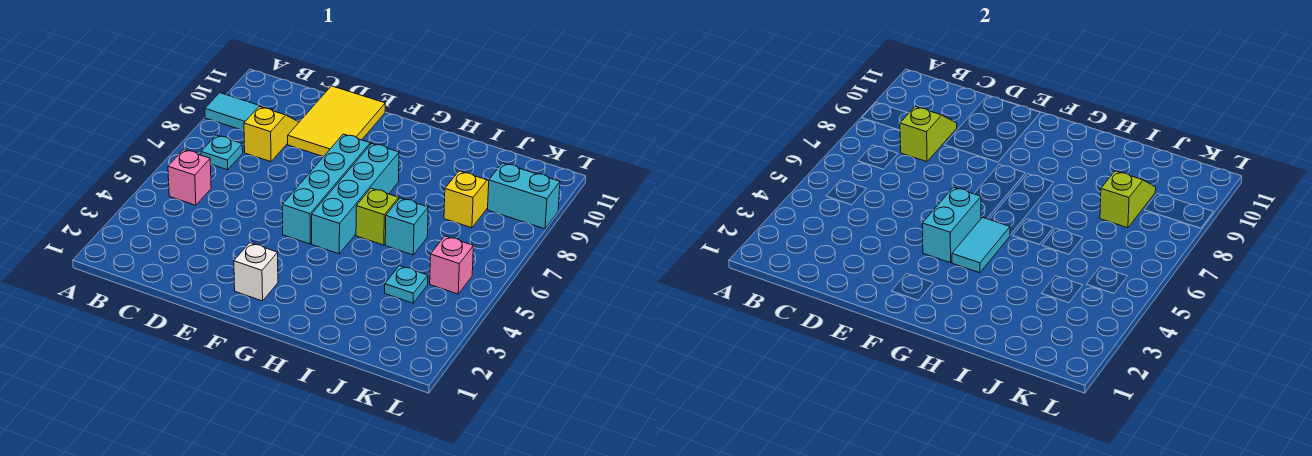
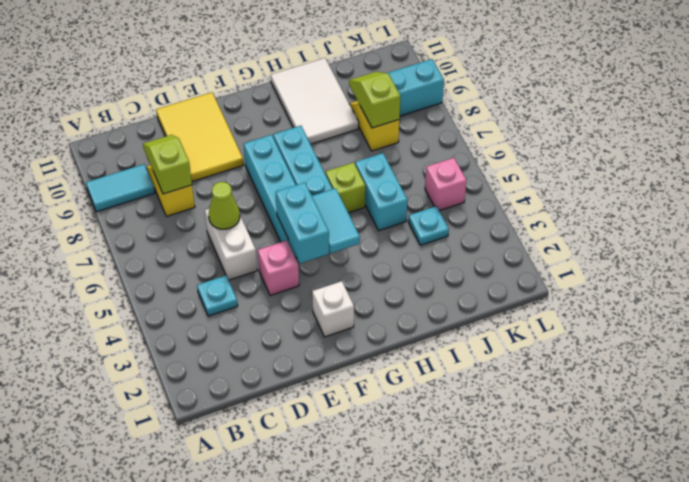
pink brick B5 level 1 -> pink brick E4 level 1
cyan plate B7 level 1 -> cyan plate C4 level 1
none -> white brick D5:D6 level 1
none -> lime cone D6 level 2
none -> white tile H9:I11 level 1
cyan brick I6 level 1 -> cyan brick I5:I6 level 1

